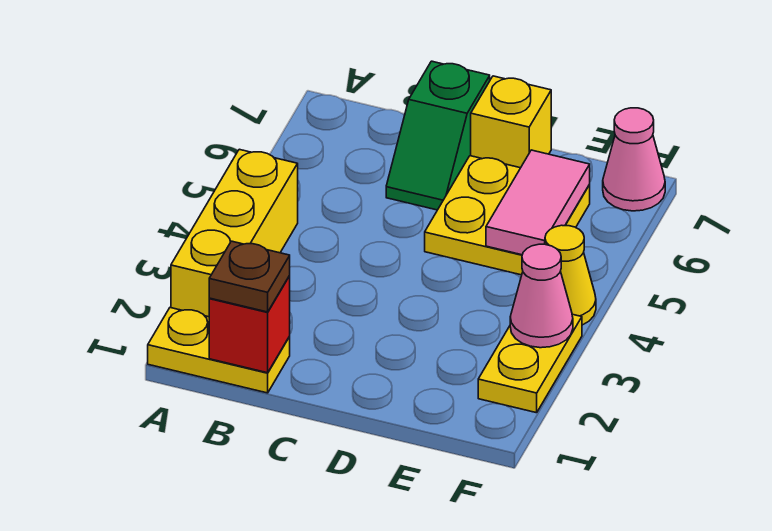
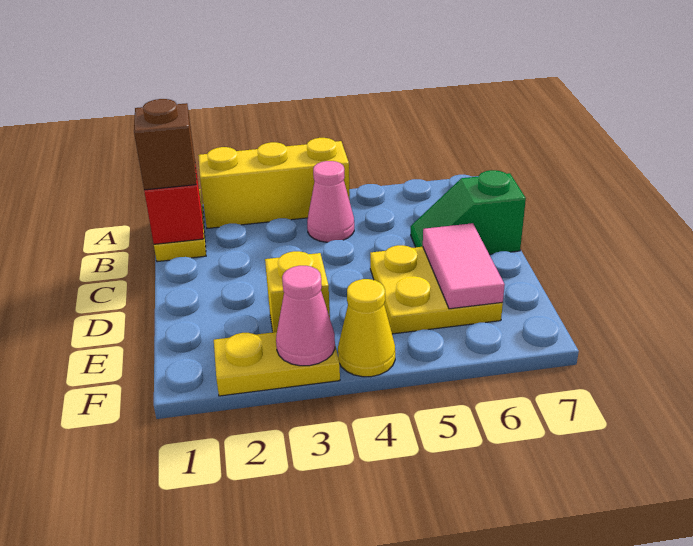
brown plate B1 level 3 -> brown brick B1 level 3
yellow brick D7 level 1 -> yellow brick E3 level 1
pink tile E5:E6 level 2 -> pink tile D6:E6 level 2
pink cone F7 level 1 -> pink cone B4 level 1

